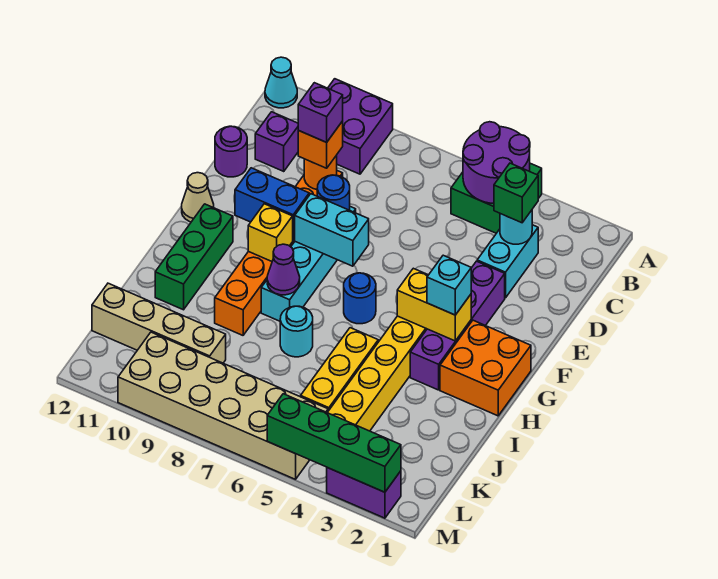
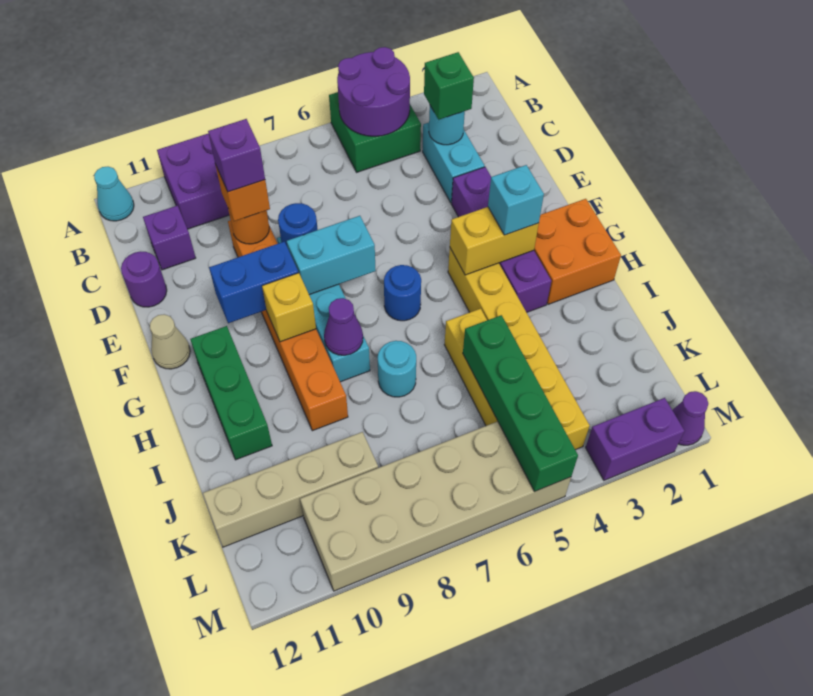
none -> purple cone M1 level 1
green brick M2:M5 level 2 -> green brick J5:M5 level 2

